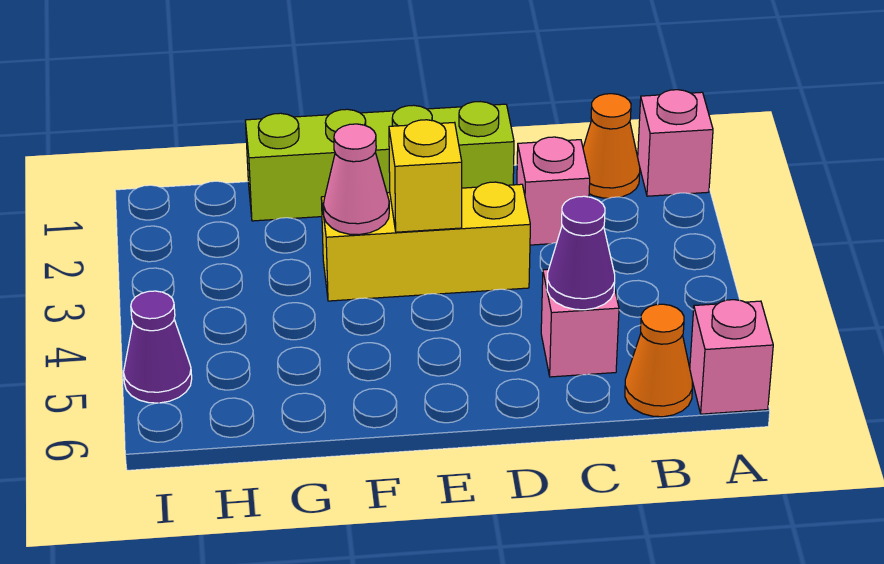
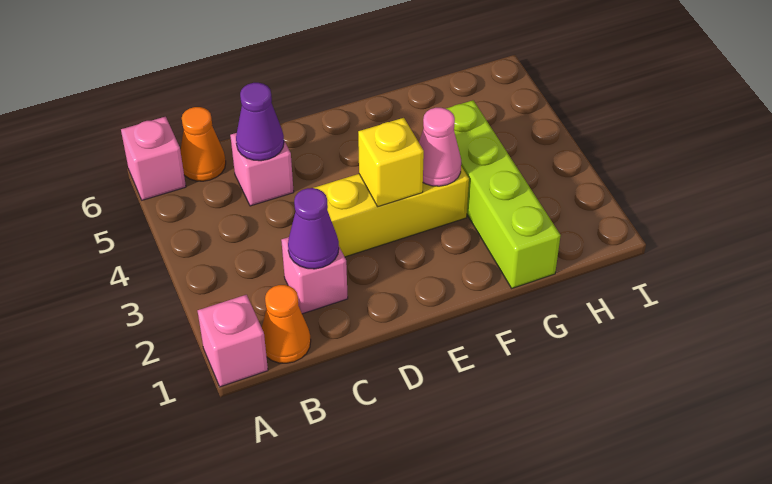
lime brick D1:G1 level 1 -> lime brick G1:G4 level 1
purple cone I5 level 1 -> purple cone C2 level 2

